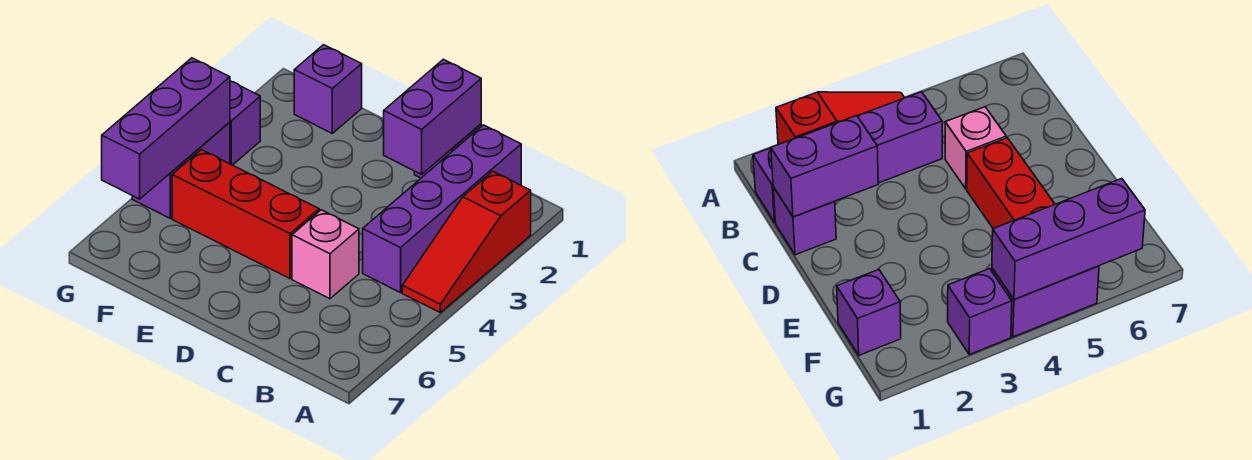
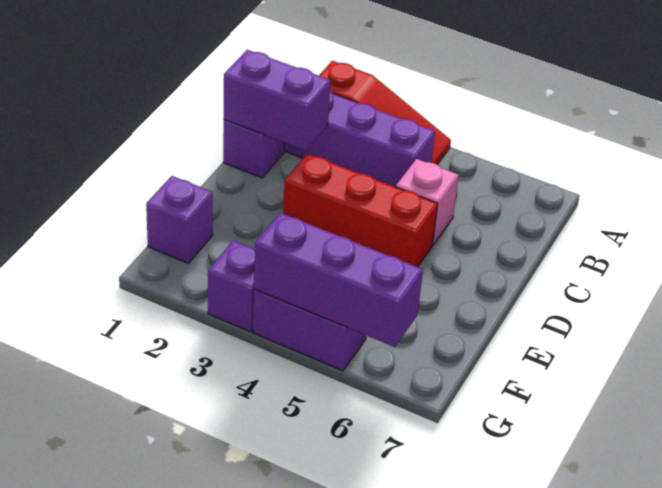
red brick D5:F5 level 1 -> red brick D3:D5 level 1

